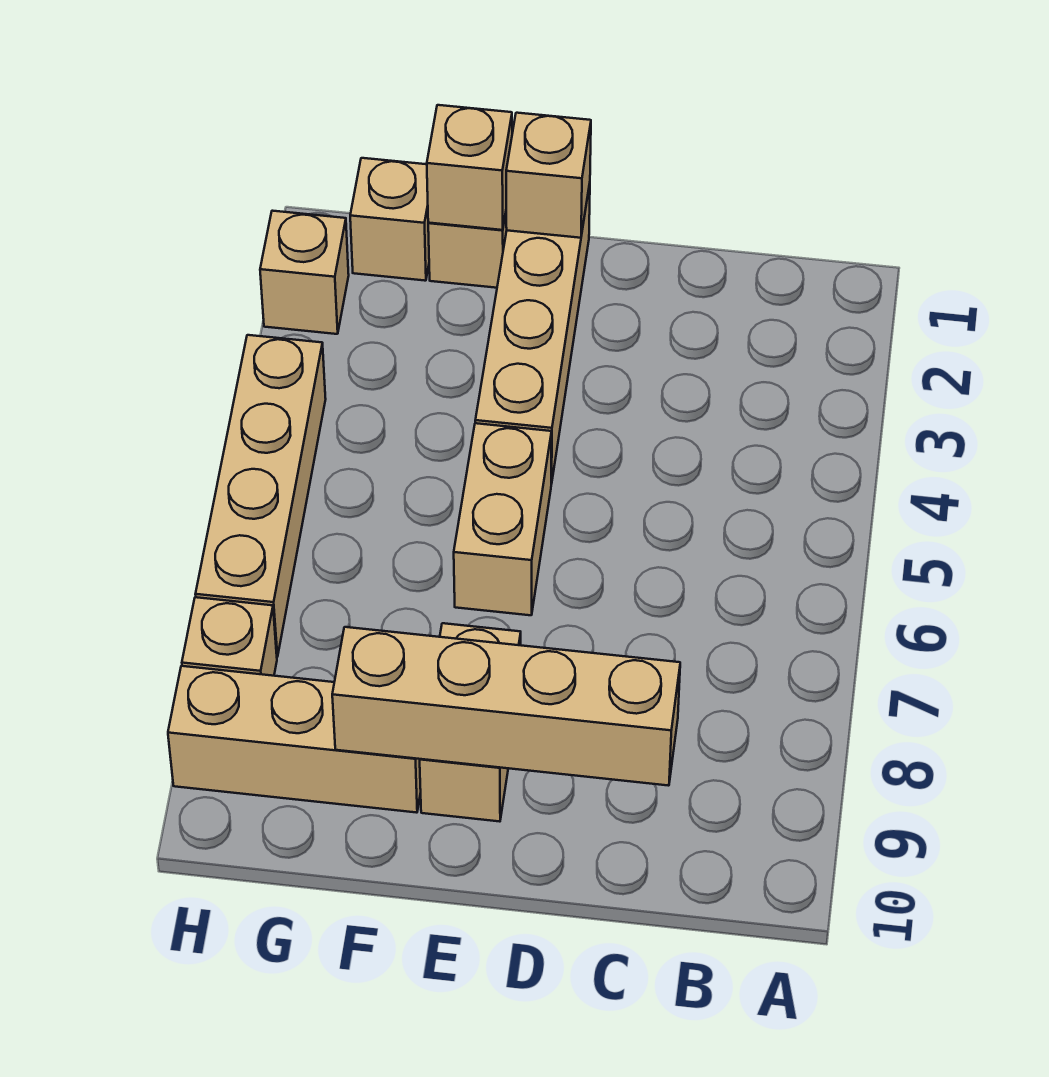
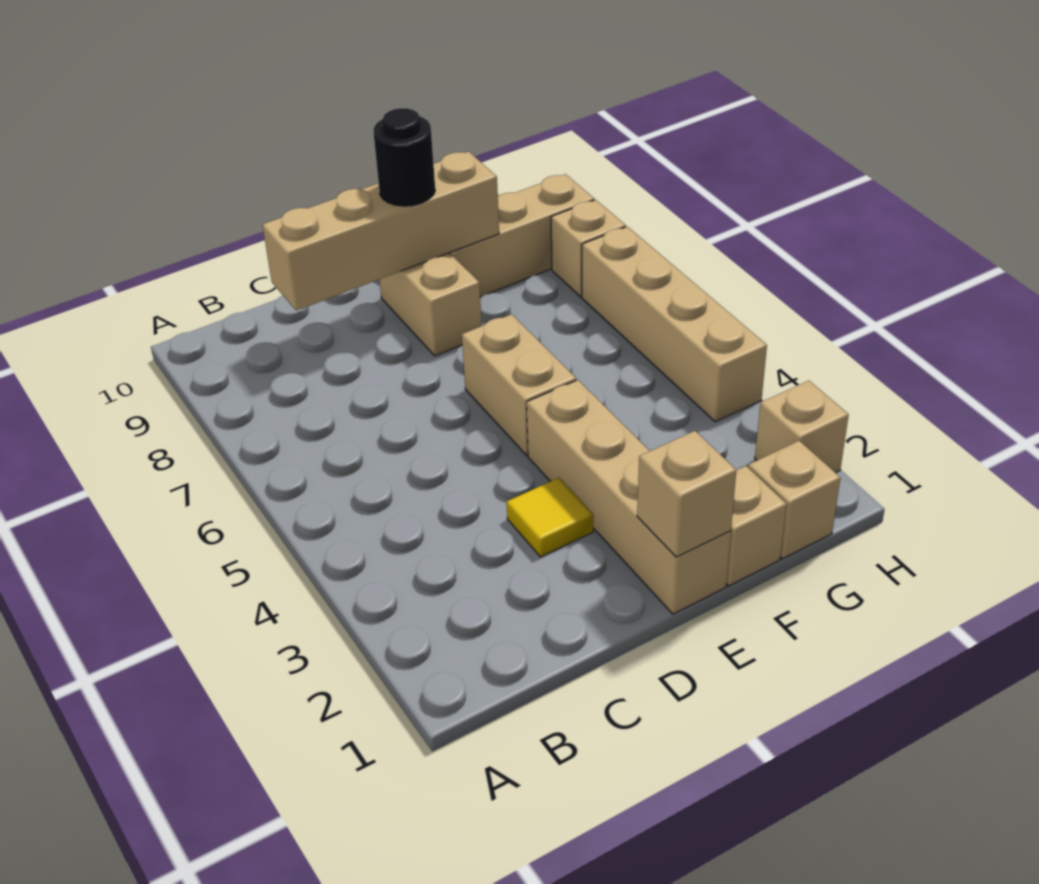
none -> yellow tile D3 level 1
none -> black round brick E9 level 3
tan brick F1 level 2 -> none

